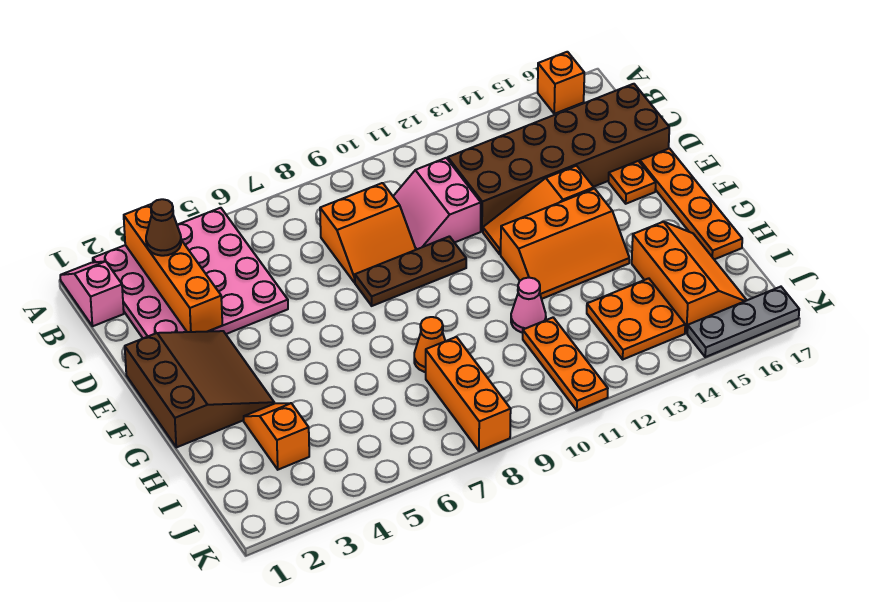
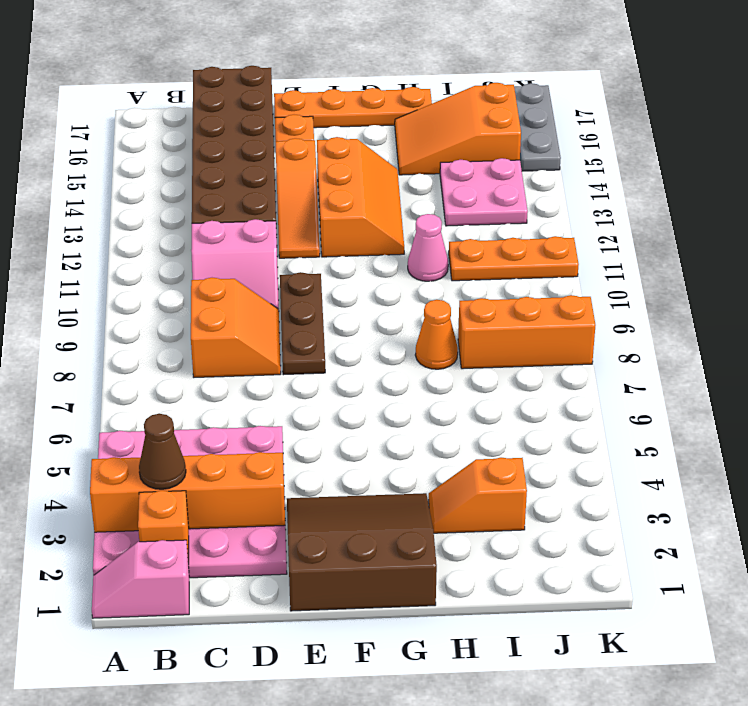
orange brick A16 level 1 -> orange brick B2 level 2
orange slope H15:J16 level 1 top 15 -> orange slope H15:J16 level 1 top J
orange plate I13:J14 level 1 -> pink plate I13:J14 level 1

